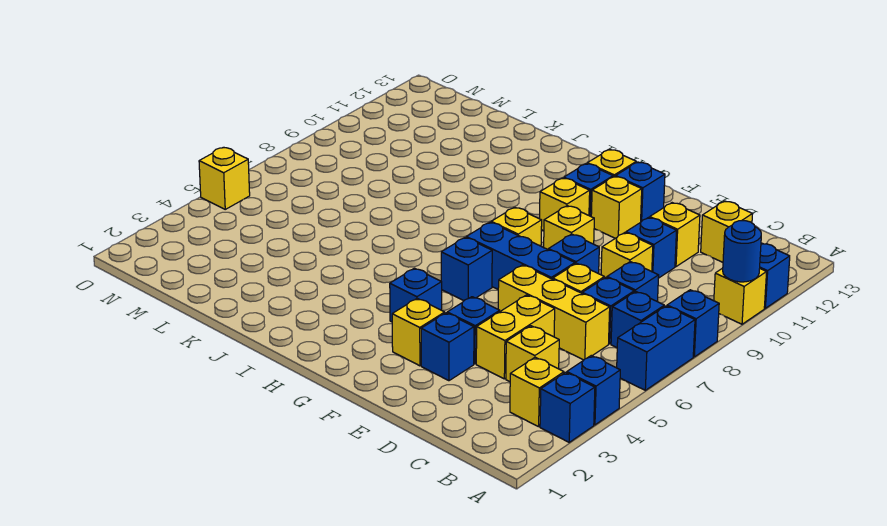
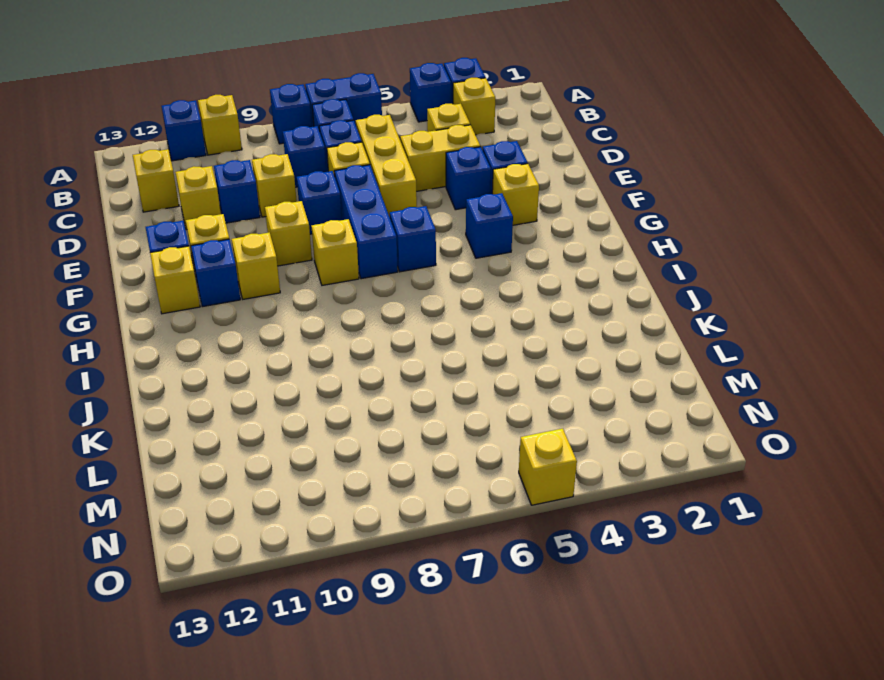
blue round brick A10 level 2 -> none

